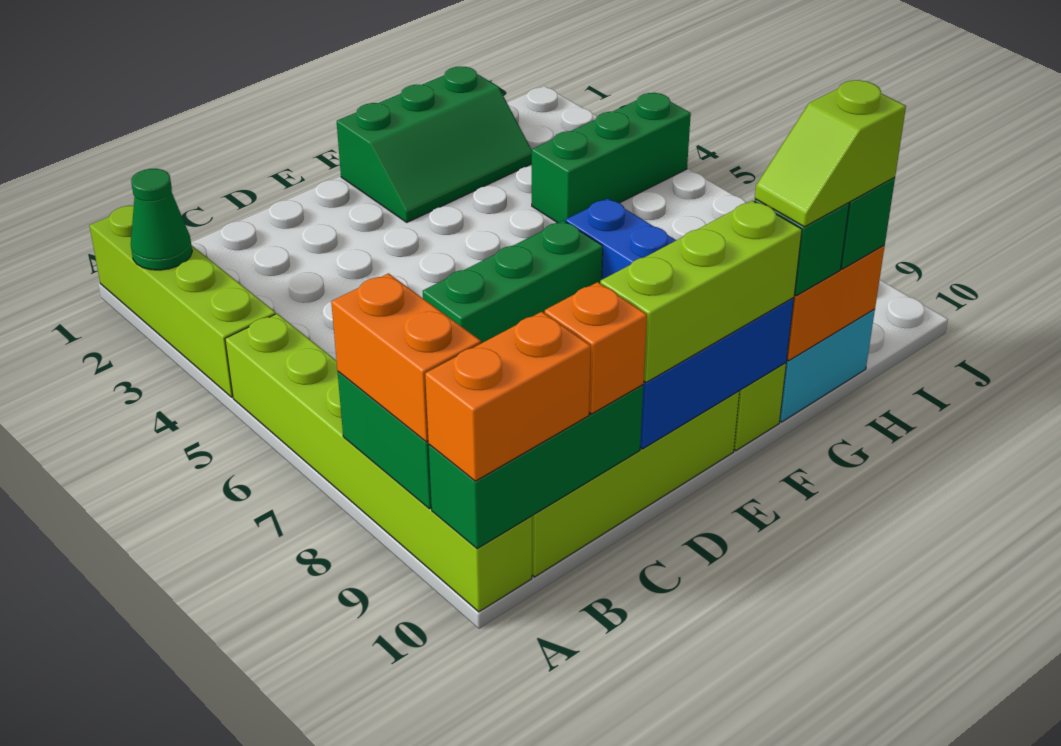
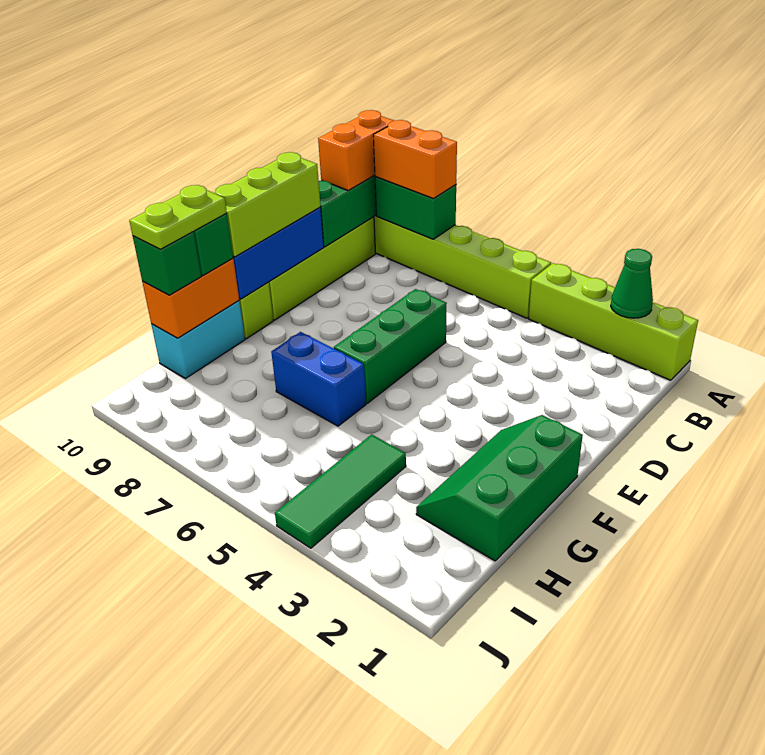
orange brick C10 level 3 -> none
lime slope G10:H10 level 4 top H -> lime plate G10:H10 level 4
green brick H4:J4 level 1 -> green tile H4:J4 level 1

